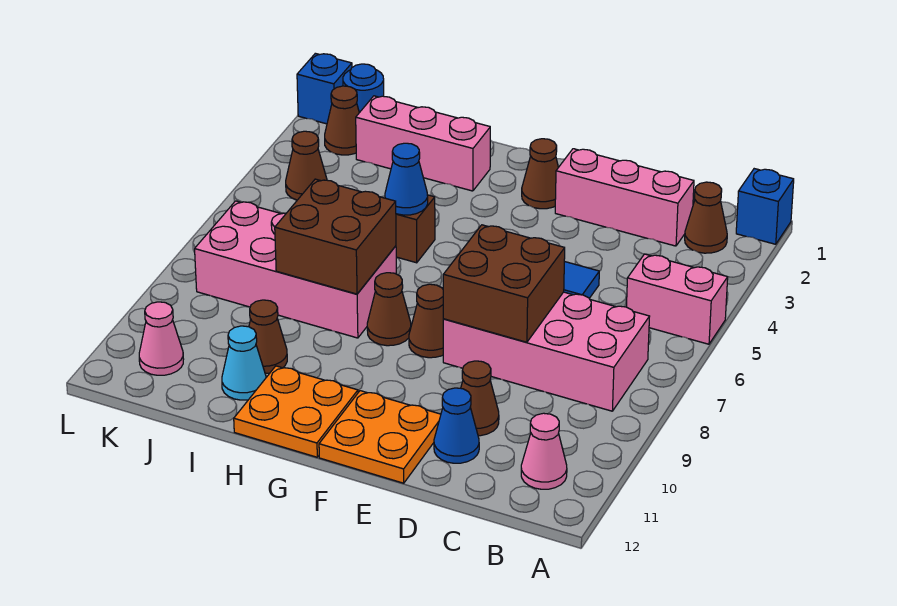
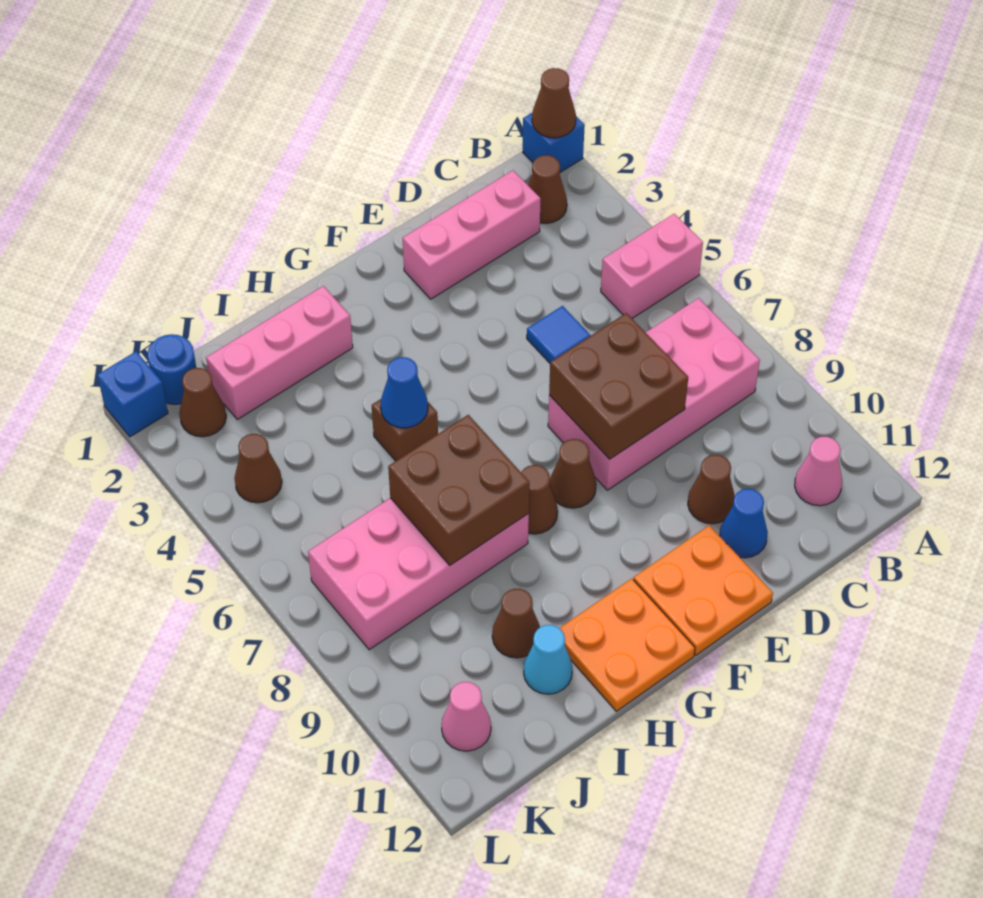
brown cone F2 level 1 -> brown cone A1 level 2

